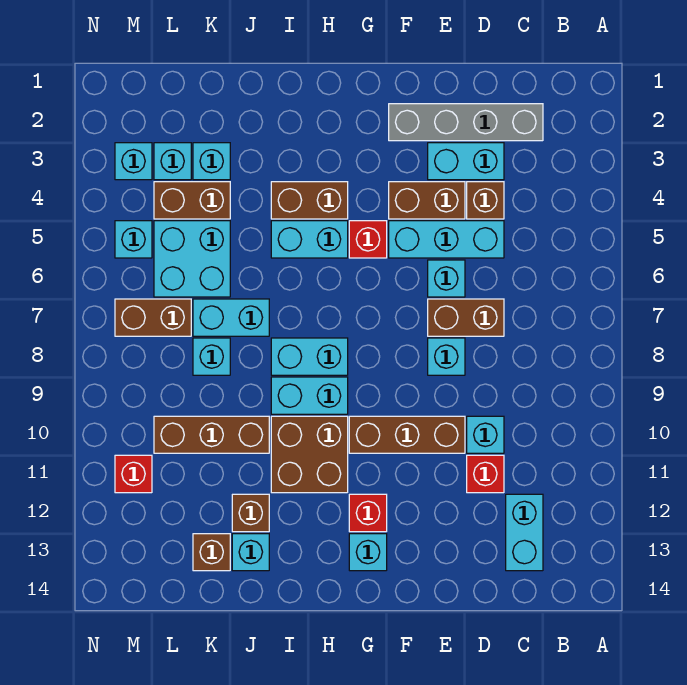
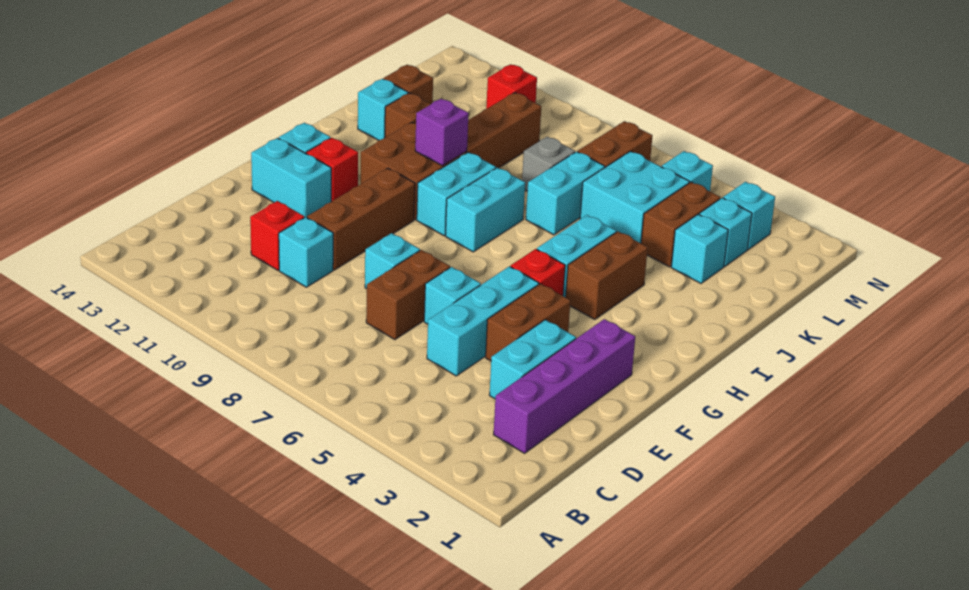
grey brick C2:F2 level 1 -> purple brick C2:F2 level 1
cyan brick C12:C13 level 1 -> cyan brick F12:F13 level 1
brown brick D4 level 1 -> none
none -> purple brick I10 level 2
cyan brick K8 level 1 -> grey brick K8 level 1

